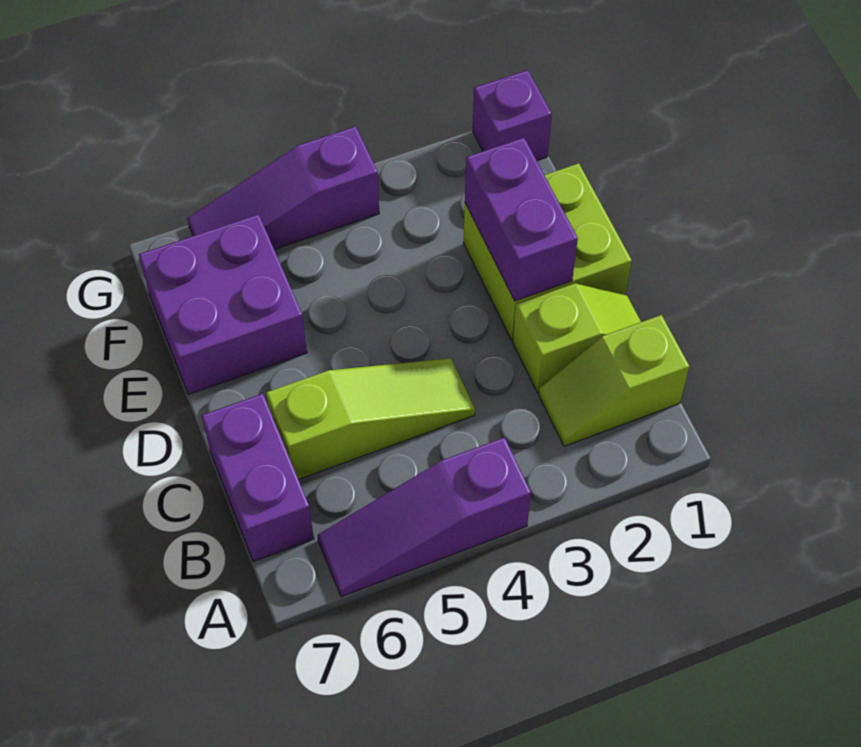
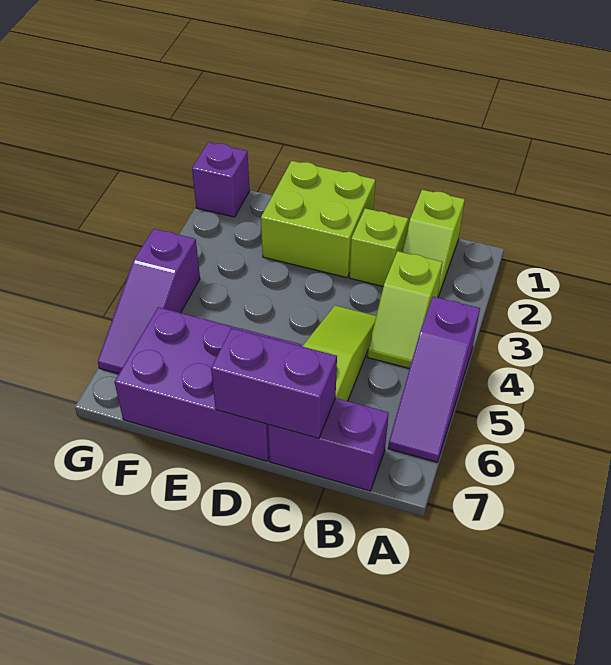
none -> lime slope B3:B4 level 1 top 3
purple brick D2:E2 level 2 -> purple brick C7:D7 level 2
purple brick E6:F7 level 1 -> purple brick D6:F7 level 1

